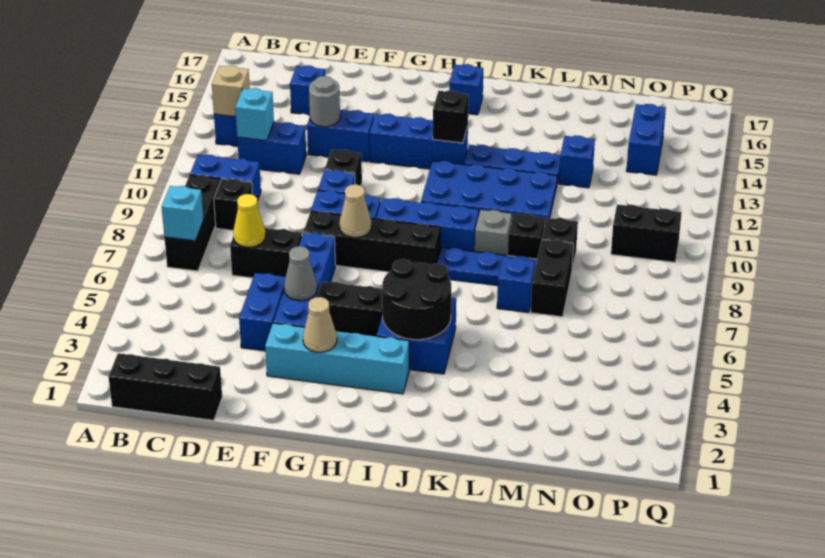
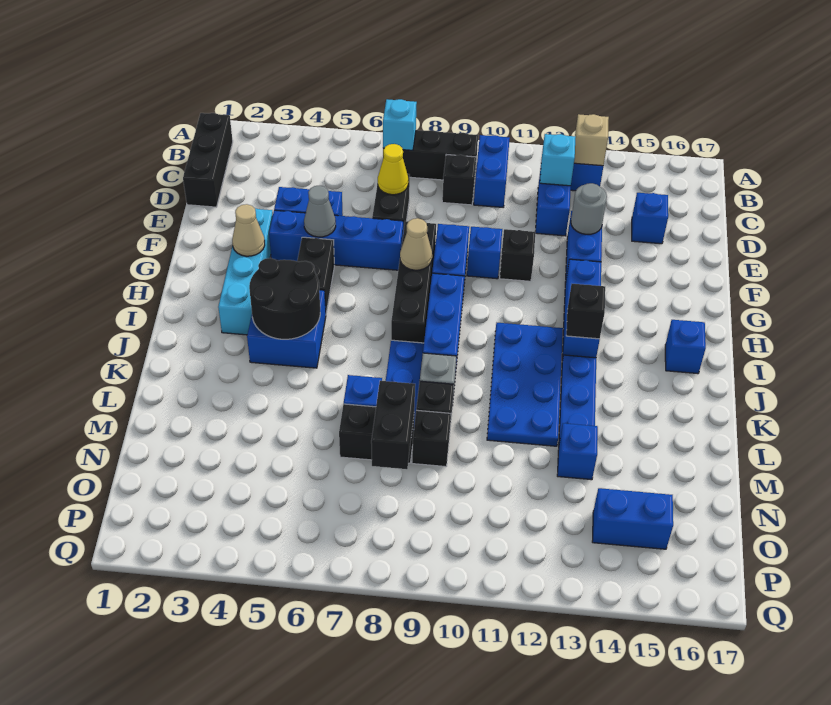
black brick O10:P10 level 1 -> black brick M8:N8 level 2

